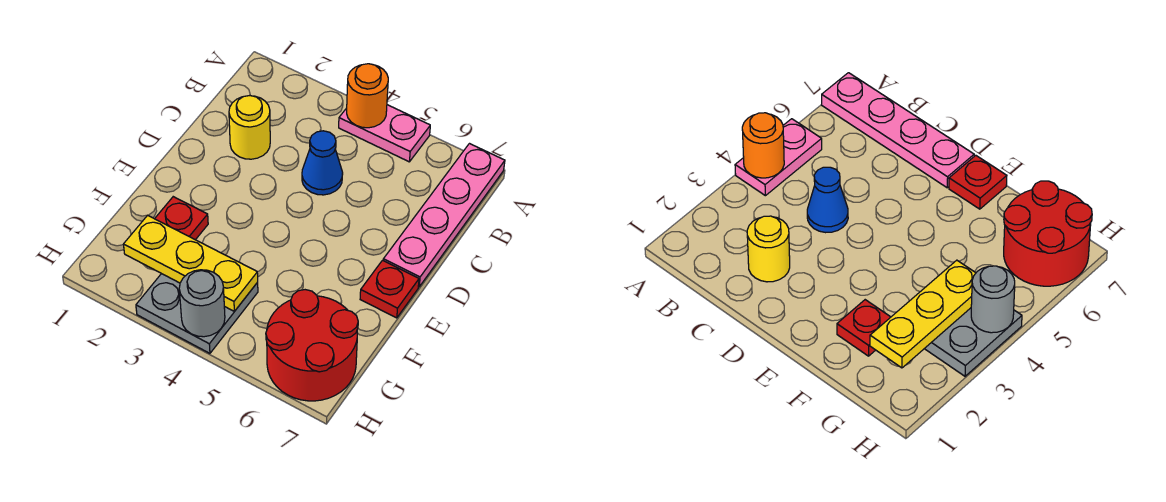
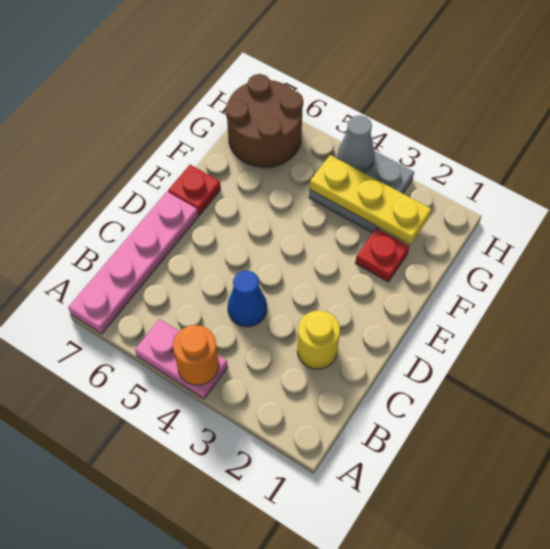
red round brick G6:H7 level 1 -> brown round brick G6:H7 level 1
grey round brick H4 level 2 -> grey cone H4 level 2

